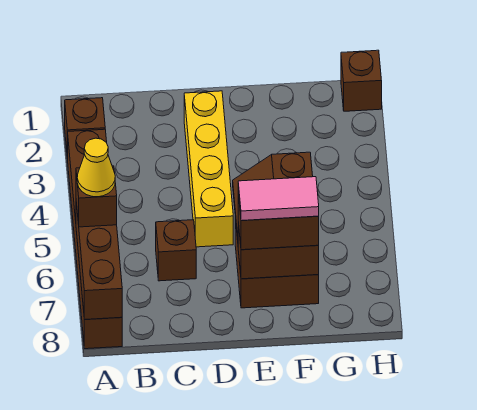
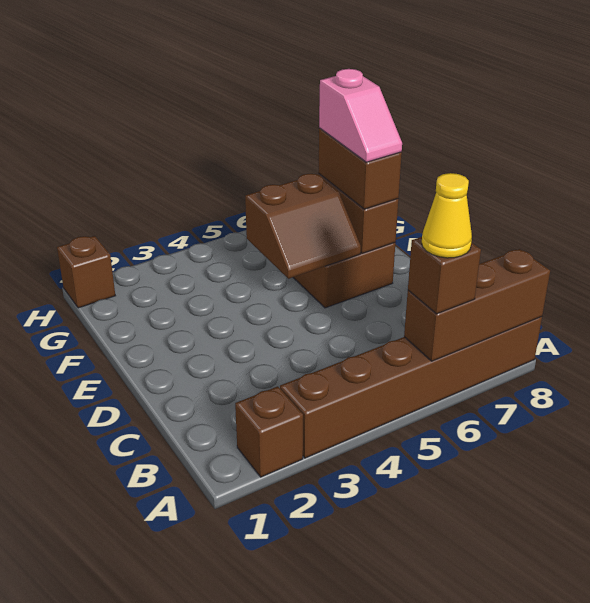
brown brick C6 level 1 -> none
yellow brick D2:D5 level 1 -> none
pink tile E7:F7 level 4 -> pink slope E7:F7 level 4 top F

